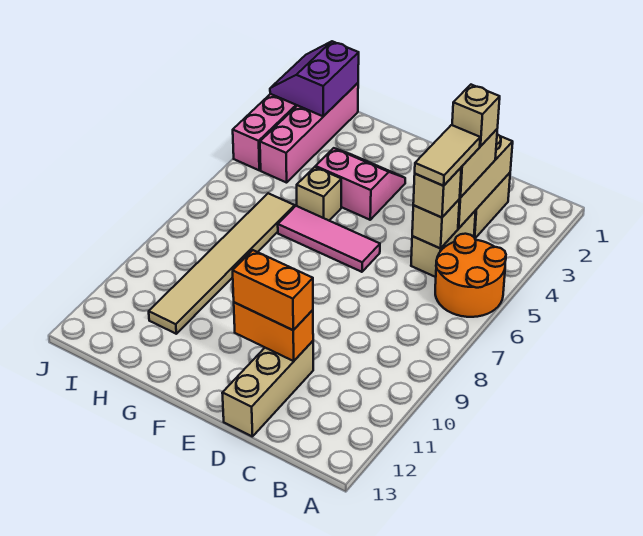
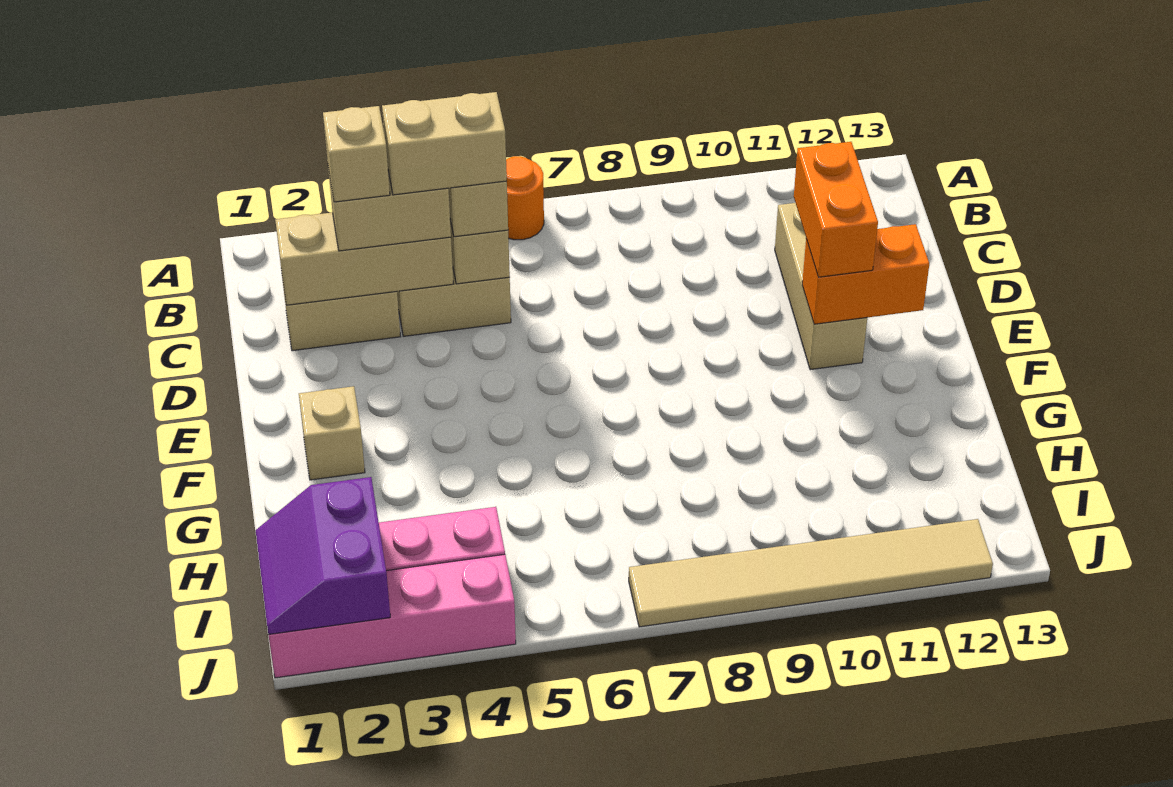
orange round brick A5:B6 level 1 -> orange round brick A6 level 1
tan tile C4:C5 level 4 -> tan brick C4:C5 level 4
tan brick D11:D13 level 1 -> tan brick C11:E11 level 1
orange brick D11:E11 level 2 -> orange brick E11:E12 level 2
pink tile E6:G6 level 1 -> none
pink slope F3:G4 level 1 top 4 -> none
tan brick G5 level 1 -> tan brick F2 level 1
tan tile H6:H11 level 1 -> tan tile J7:J12 level 1
purple slope I1:J2 level 2 top I -> purple slope I1:J2 level 2 top 2

